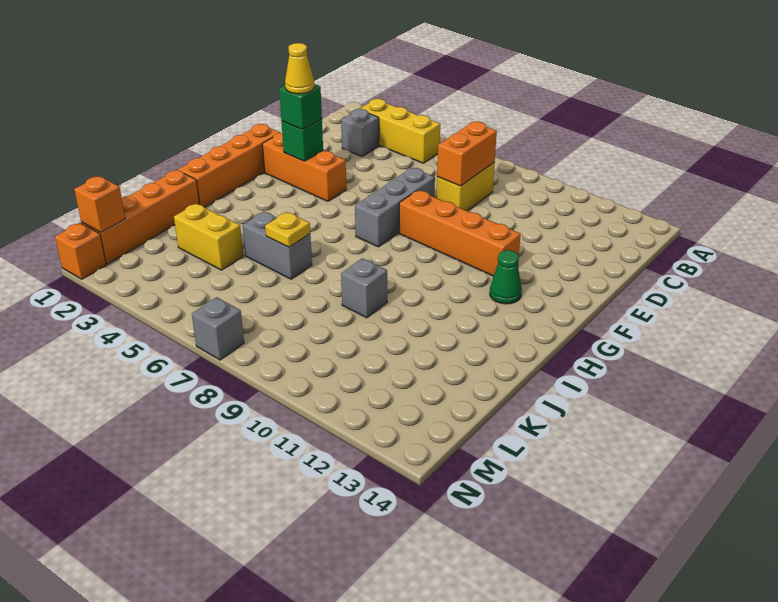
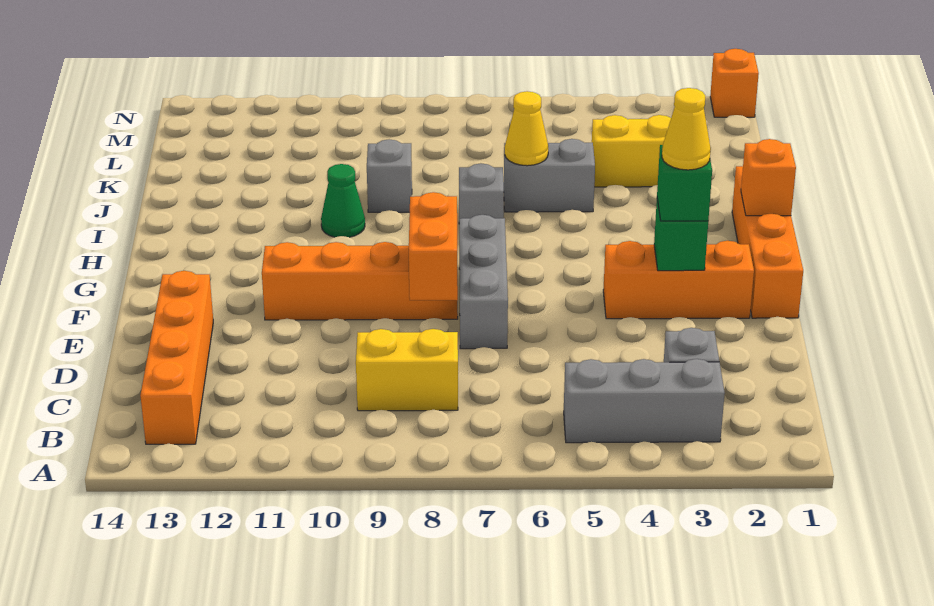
yellow brick B3:B5 level 1 -> grey brick B3:B5 level 1
yellow brick C8:D8 level 1 -> yellow brick C8:C9 level 1
orange brick C8:D8 level 2 -> orange brick E8:F8 level 2
green cone G12 level 1 -> green cone I10 level 1
orange brick J1:M1 level 1 -> orange brick B13:E13 level 1
yellow plate J6 level 2 -> yellow cone J6 level 2
orange brick M1 level 2 -> orange brick H1 level 2
grey brick N7 level 1 -> grey brick I7 level 1

